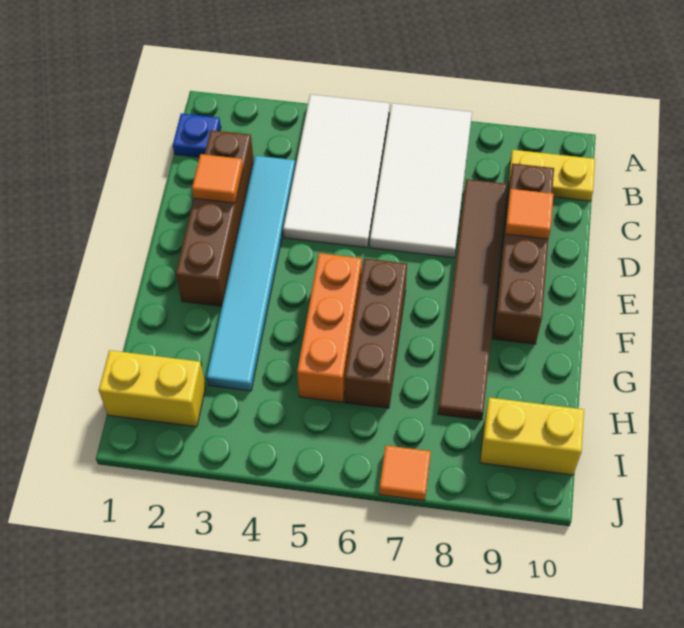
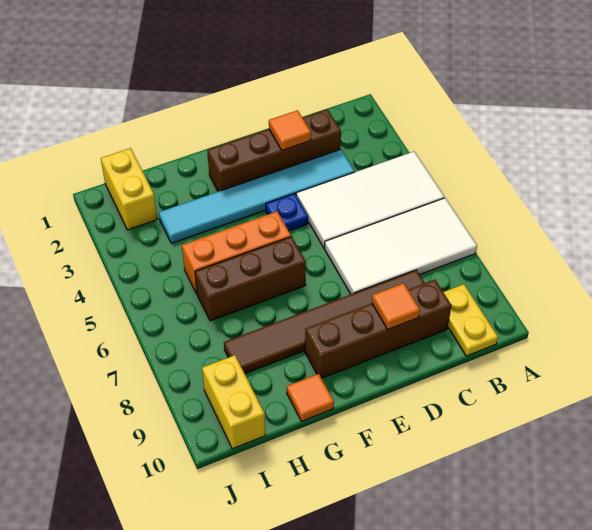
blue plate B1 level 1 -> blue plate E4 level 1
orange tile J7 level 1 -> orange tile G10 level 1

